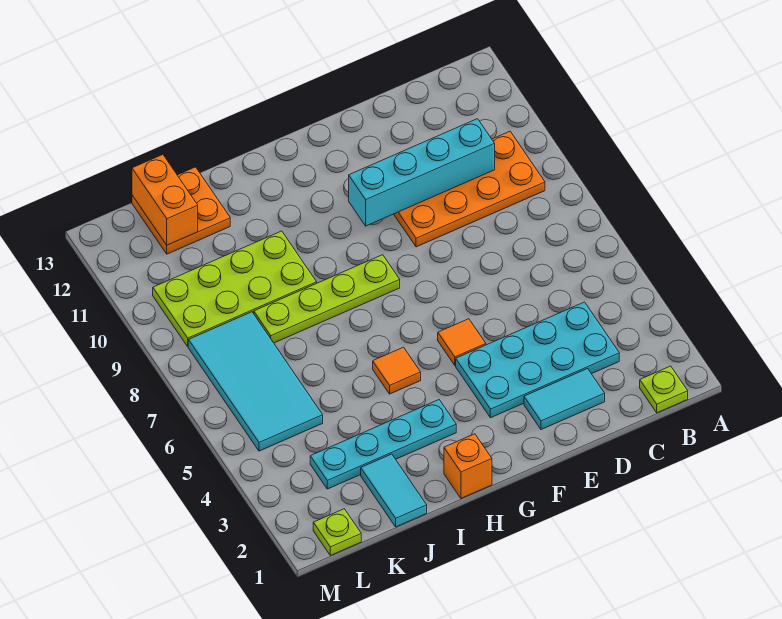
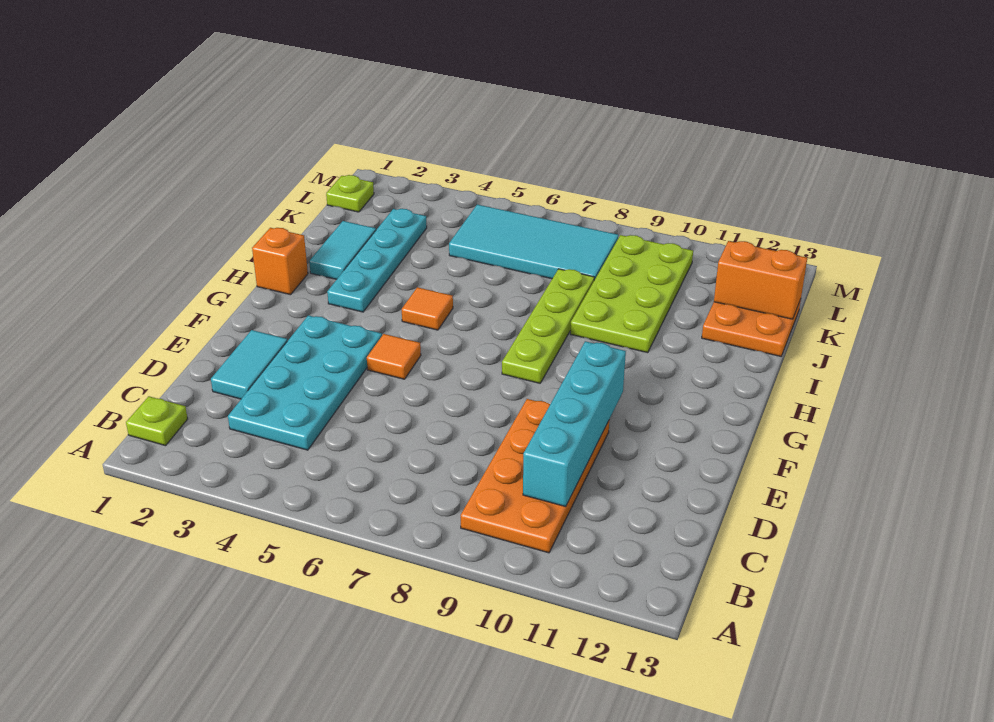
cyan tile J1:J2 level 1 -> cyan tile I2:J2 level 1

